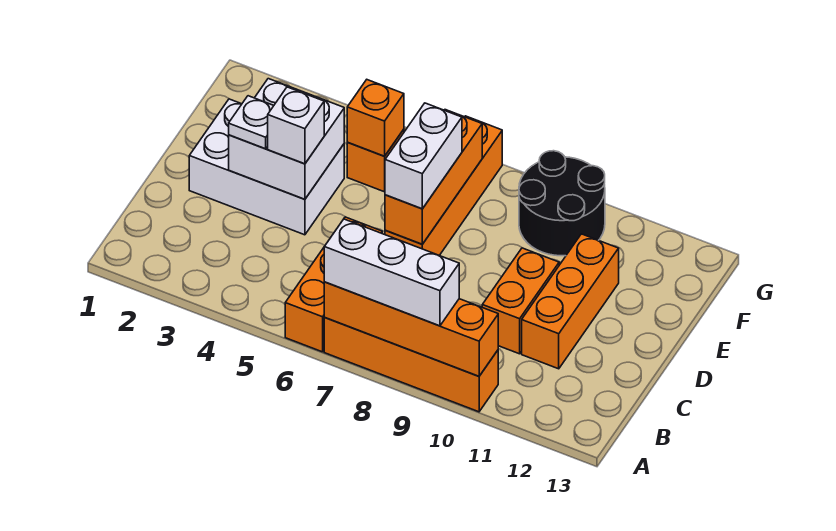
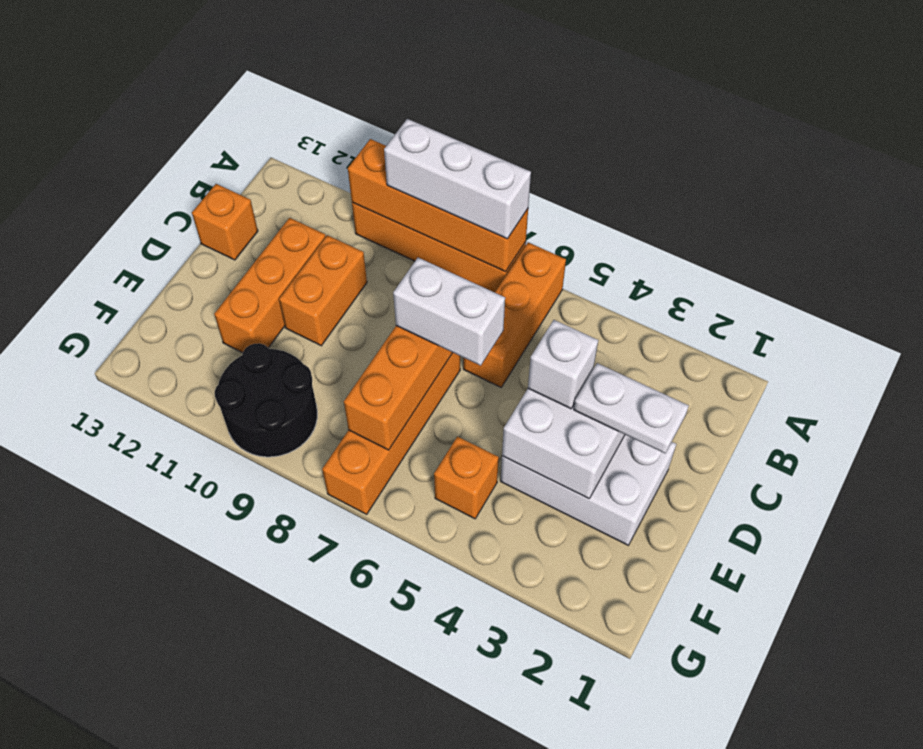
white plate D3 level 3 -> white plate D2:D3 level 3
white brick D7:E7 level 3 -> white brick D6:D7 level 3
orange brick F5 level 2 -> orange brick C13 level 1

